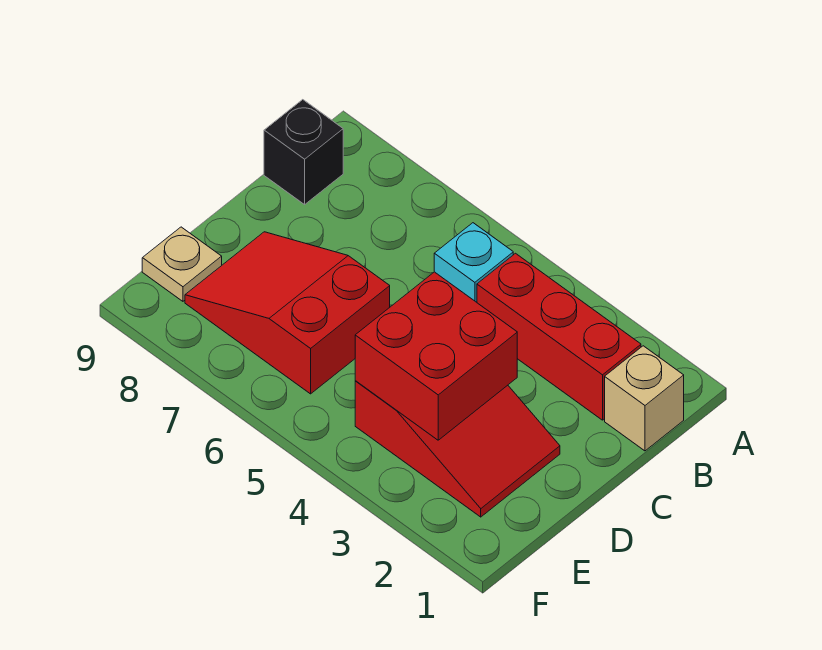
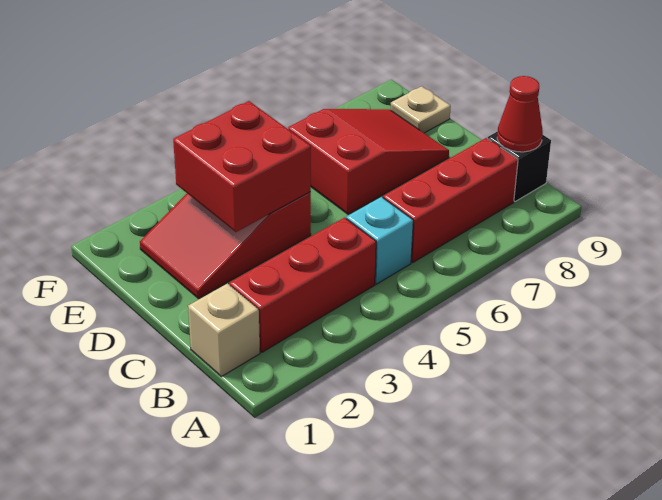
none -> red brick B6:B8 level 1
none -> red cone B9 level 2

